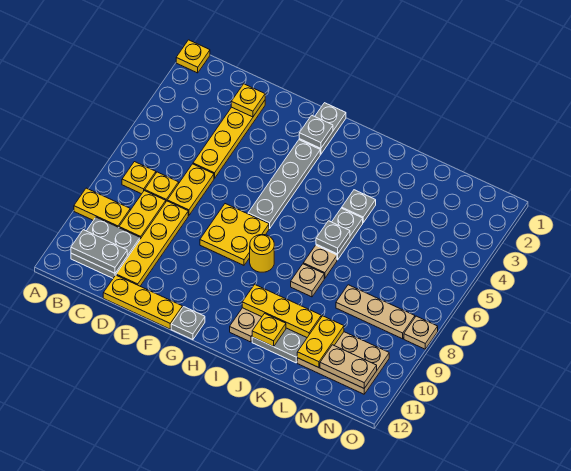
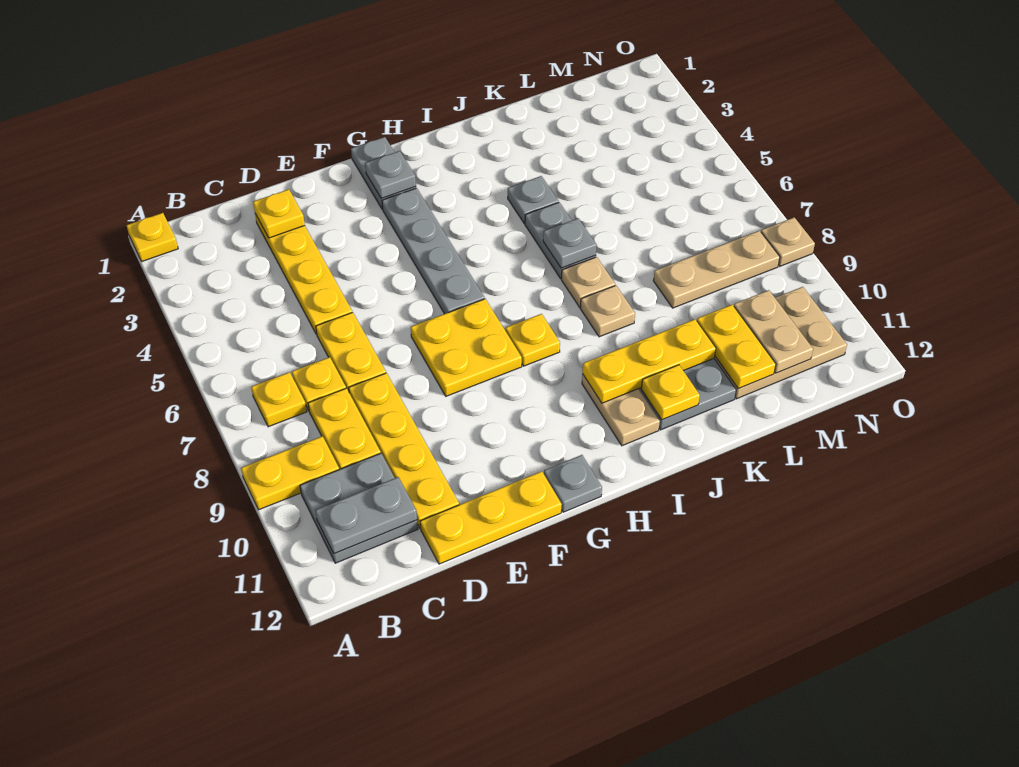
yellow round brick H8 level 1 -> yellow plate H8 level 1
tan plate M11:N11 level 2 -> tan plate M10:M11 level 2

